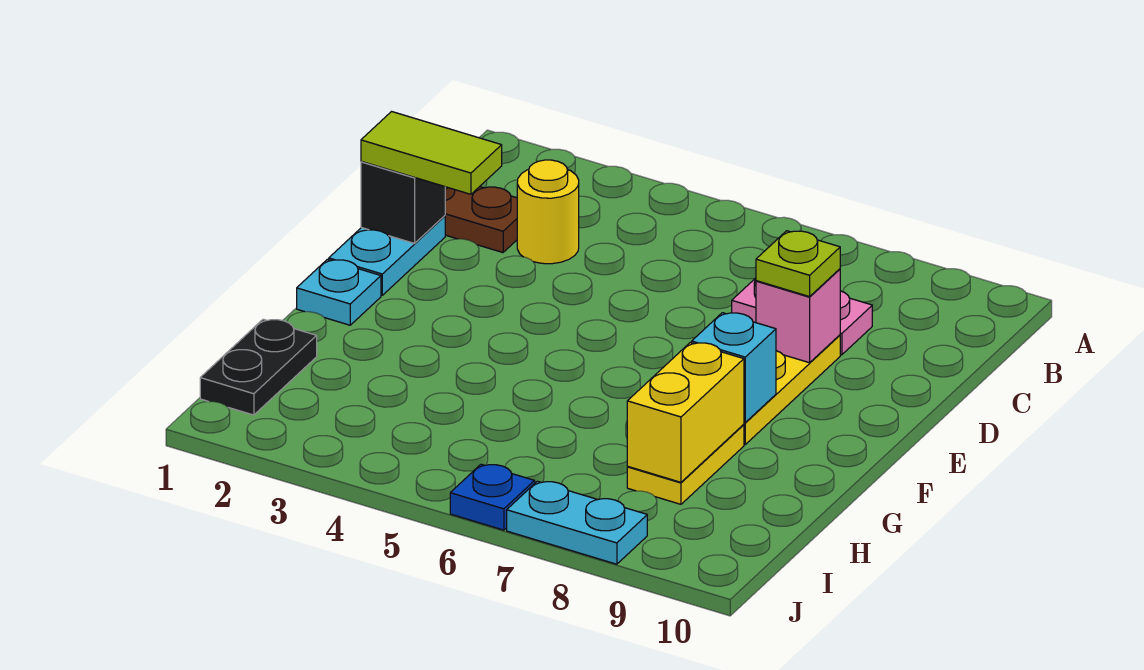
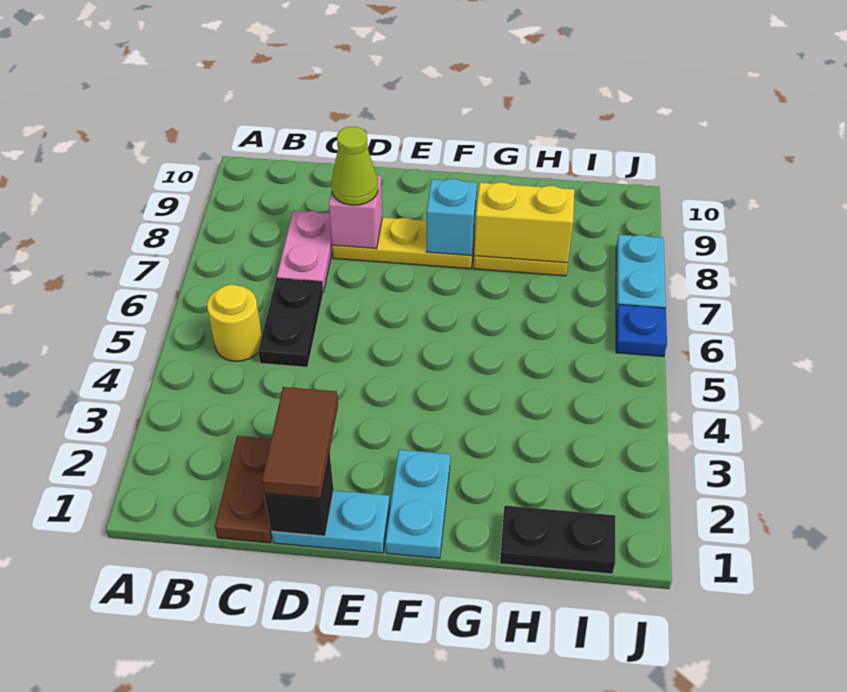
yellow round brick C3 level 1 -> yellow round brick B5 level 1
none -> black plate C5:C6 level 1
lime tile D1:D2 level 3 -> brown tile D1:D2 level 3
lime plate D8 level 3 -> lime cone D8 level 3
cyan plate F1 level 1 -> cyan plate F1:F2 level 1

